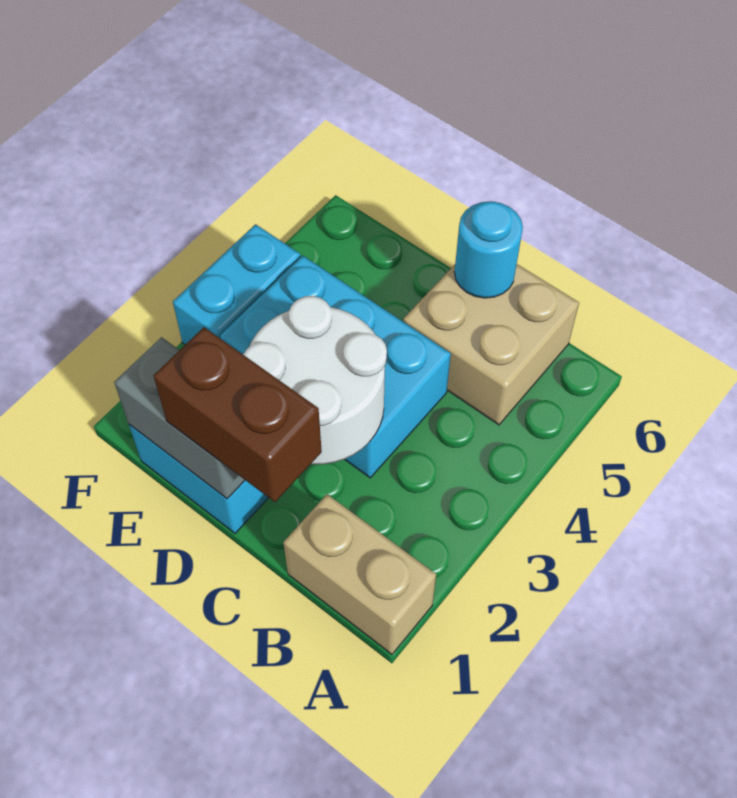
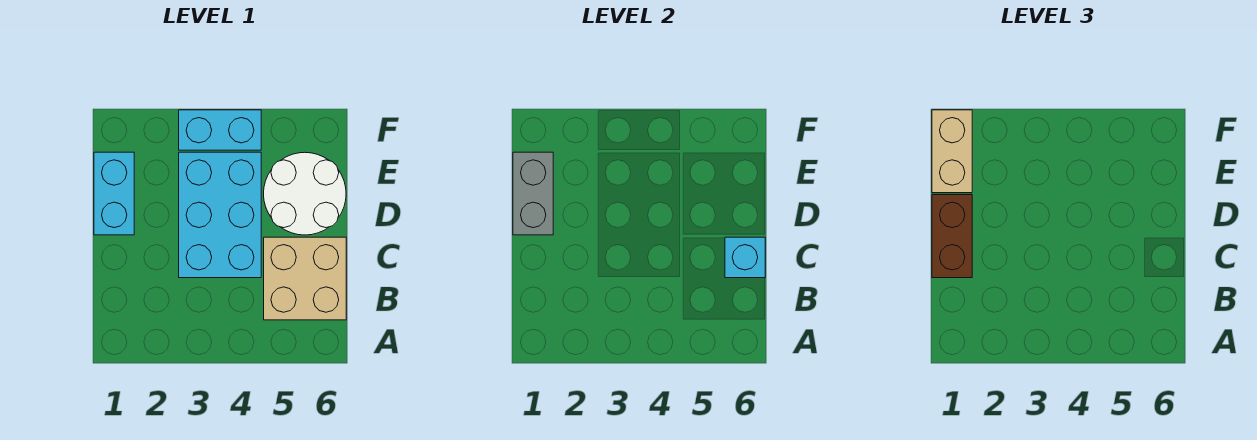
tan brick A1:B1 level 1 -> tan brick E1:F1 level 3
white round brick C2:D3 level 2 -> white round brick D5:E6 level 1
cyan round brick C6 level 2 -> cyan brick C6 level 2

